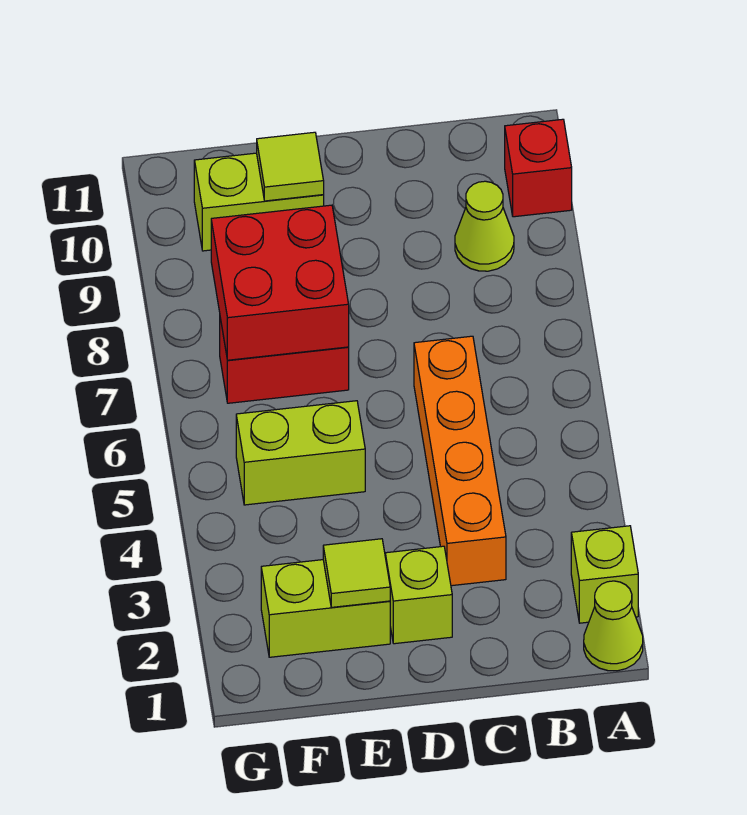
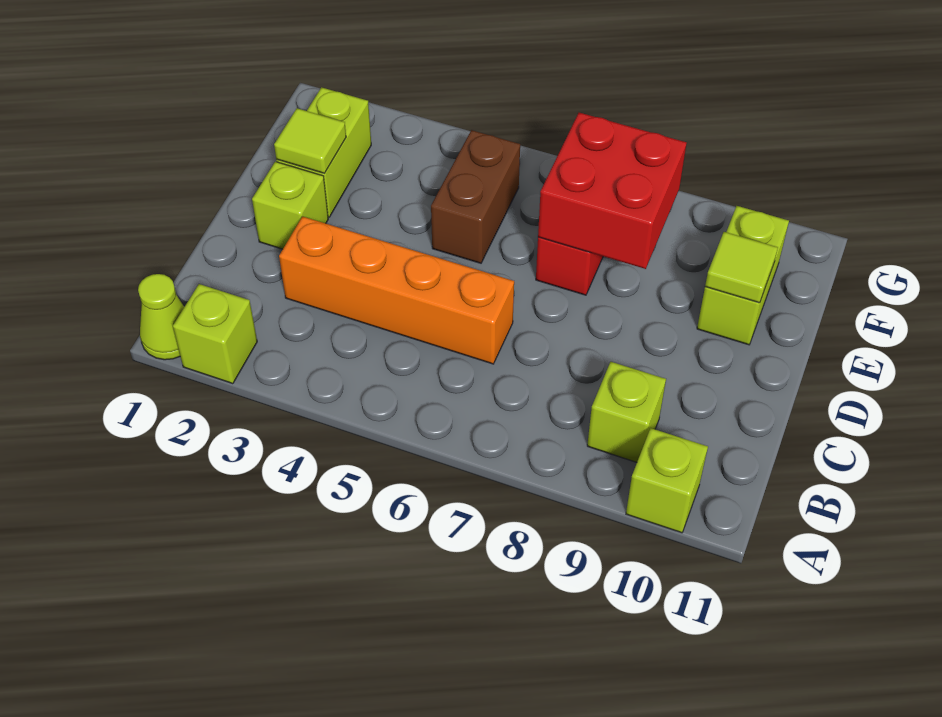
red brick A10 level 1 -> lime brick A10 level 1
lime cone B9 level 1 -> lime brick B9 level 1
lime brick E5:F5 level 1 -> brown brick E5:F5 level 1

